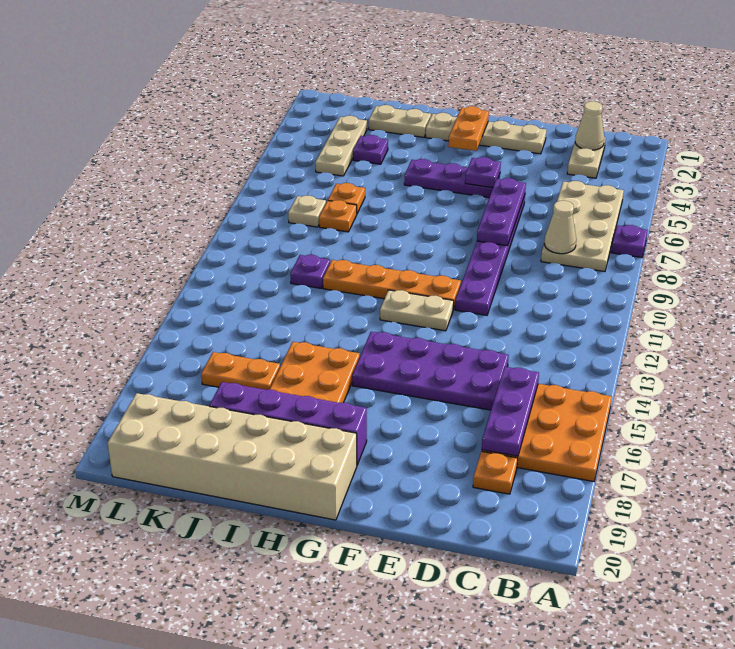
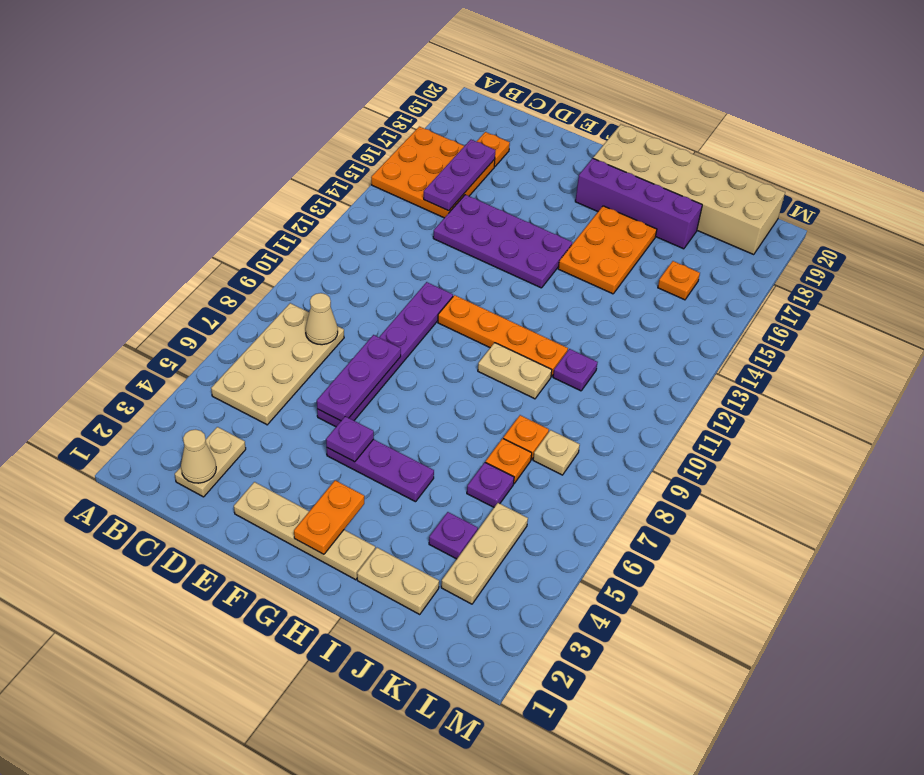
purple plate A7 level 1 -> purple plate J6 level 1
tan plate F12:G12 level 1 -> tan plate H10:I10 level 1
orange plate J16:K16 level 1 -> orange plate K16 level 1

